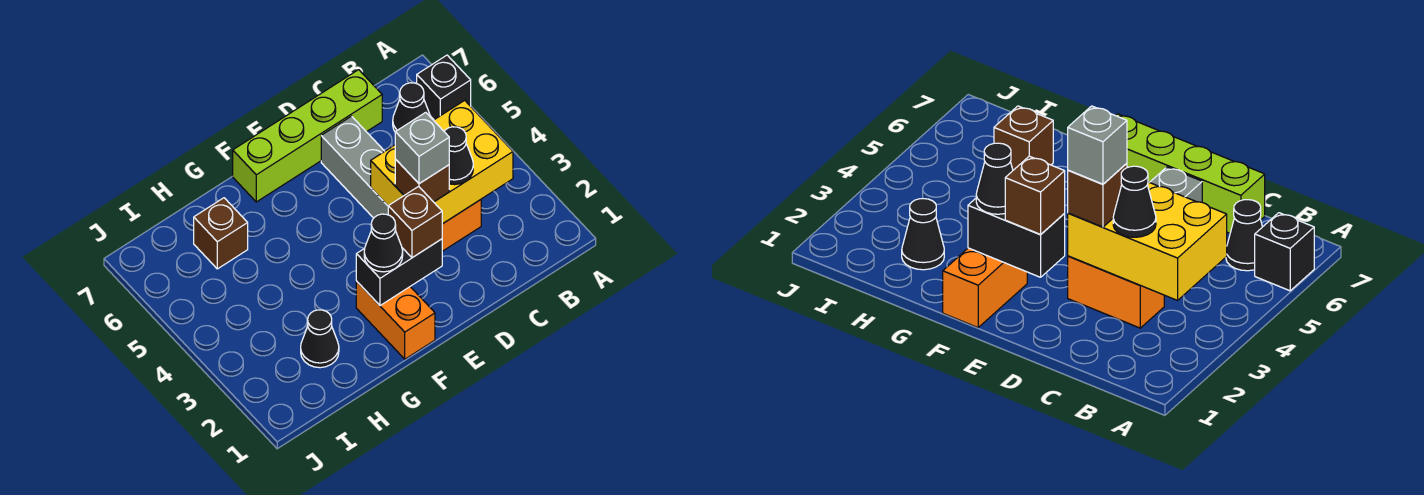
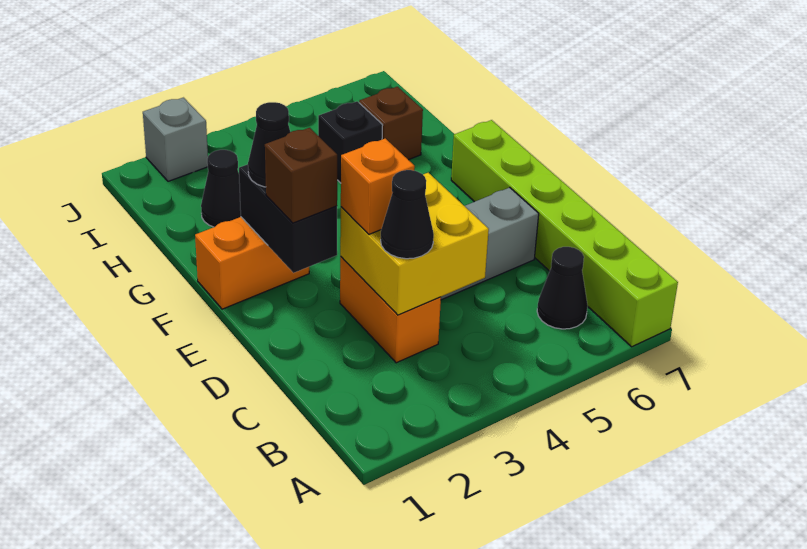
black brick A6 level 1 -> black brick H5 level 1
yellow brick B3:D4 level 2 -> yellow brick C3:D4 level 2
lime brick C7:F7 level 1 -> lime brick A7:F7 level 1
brown brick D3 level 3 -> orange brick D3 level 3
grey brick D3 level 4 -> grey brick J2 level 1

